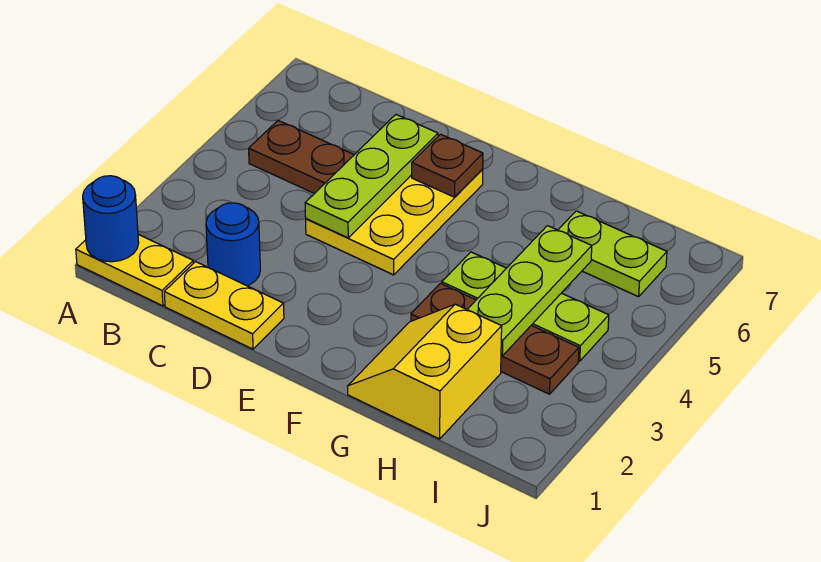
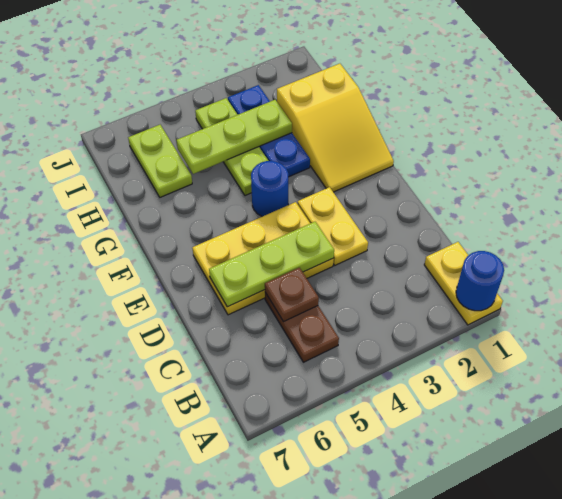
yellow plate C1:D1 level 1 -> yellow plate D3:E3 level 1
blue round brick C2 level 1 -> blue round brick F4 level 1
brown plate E6 level 2 -> brown plate C5 level 2
yellow slope G1:H2 level 1 top H -> yellow slope F1:H2 level 1 top H
brown plate G3:I3 level 1 -> blue plate G3:I3 level 1

